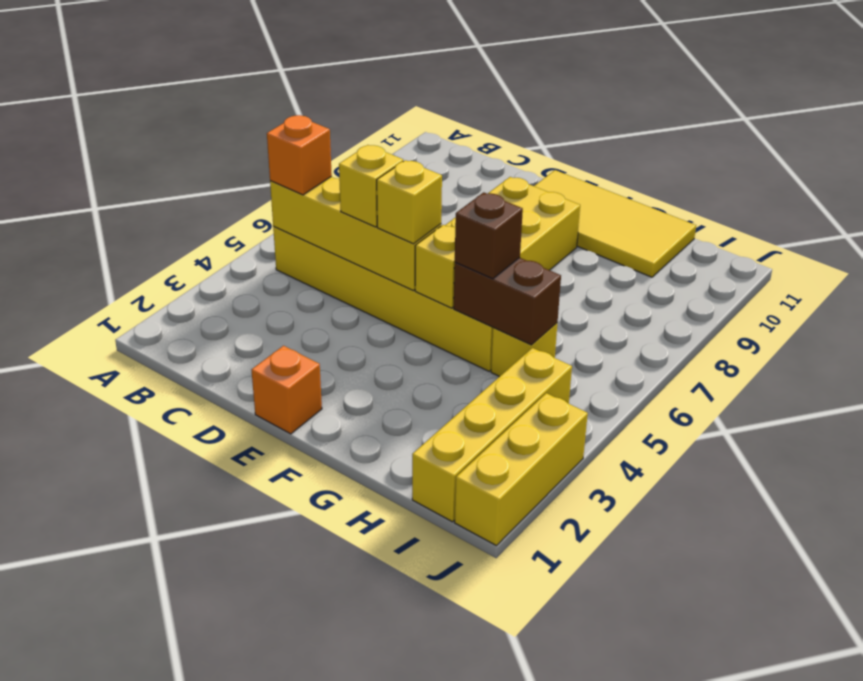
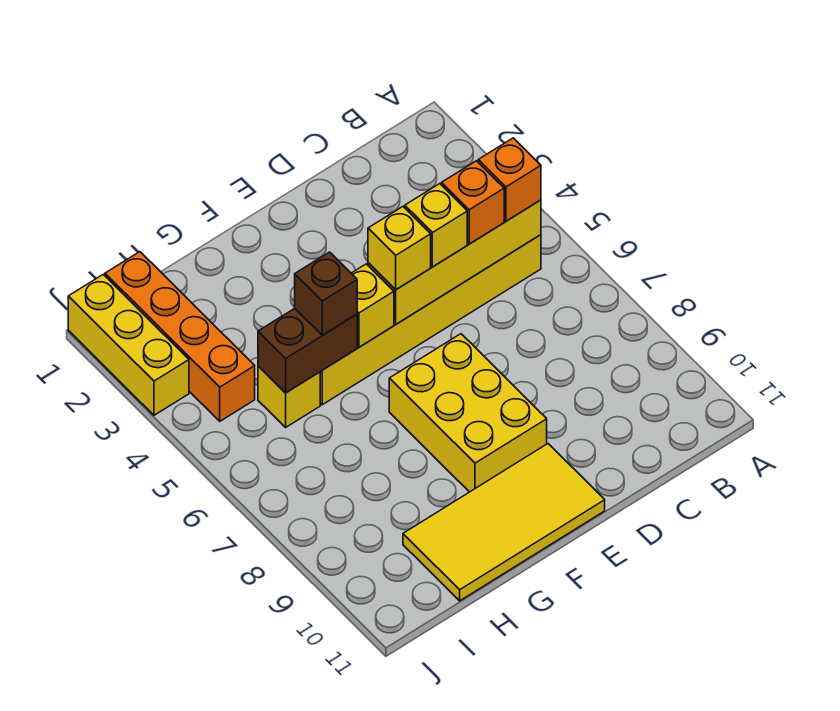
orange brick E1 level 1 -> orange brick C5 level 3
yellow brick I1:I4 level 1 -> orange brick I1:I4 level 1

